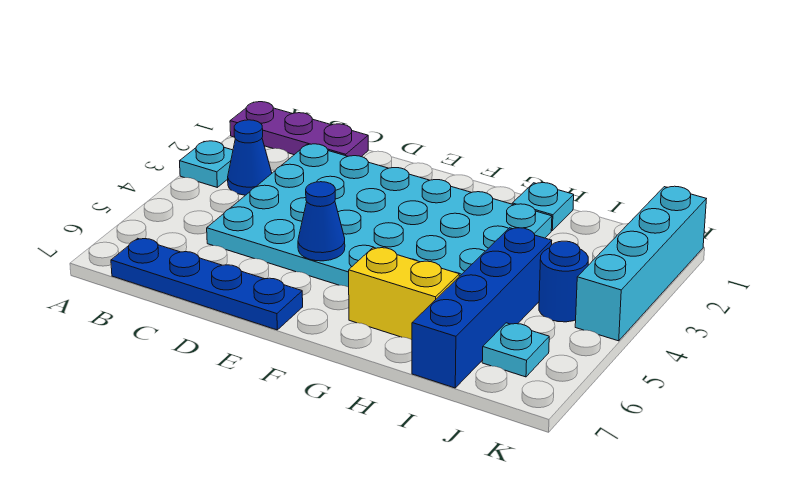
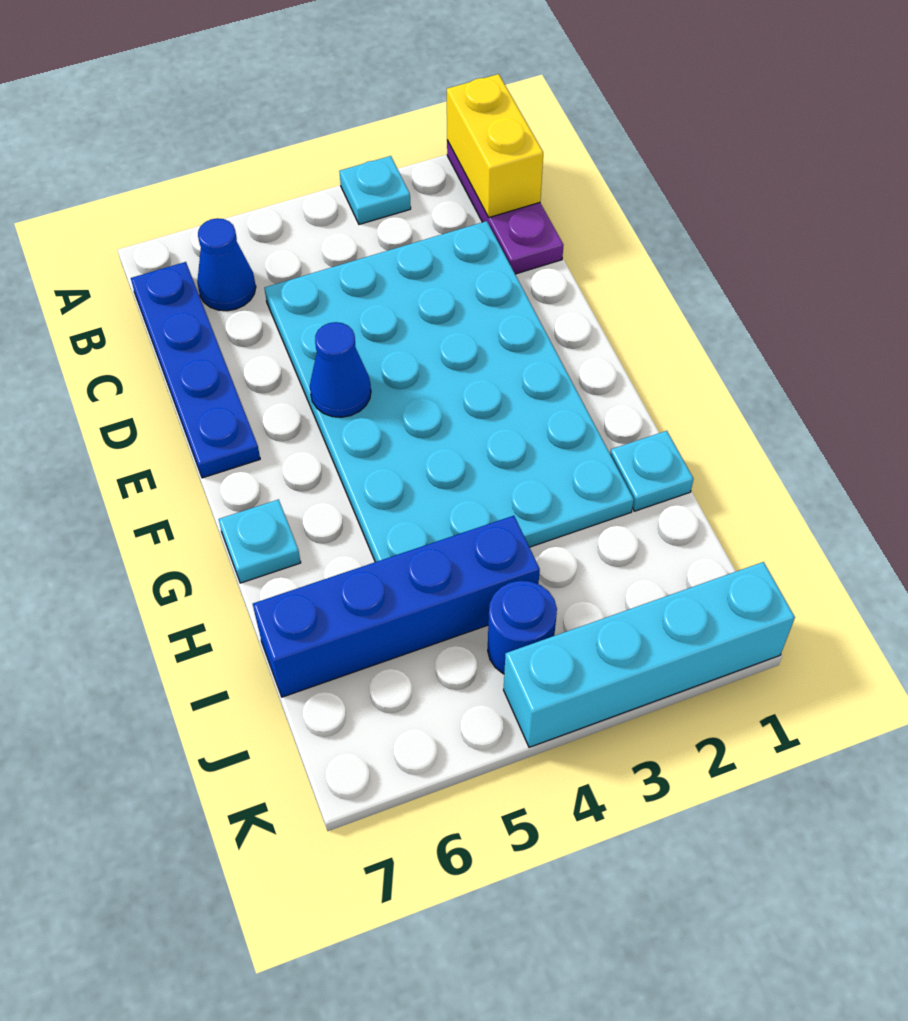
blue cone B3 level 1 -> blue cone B6 level 1
yellow brick G6:H6 level 1 -> yellow brick A1:B1 level 2
cyan plate J6 level 1 -> cyan plate G7 level 1

